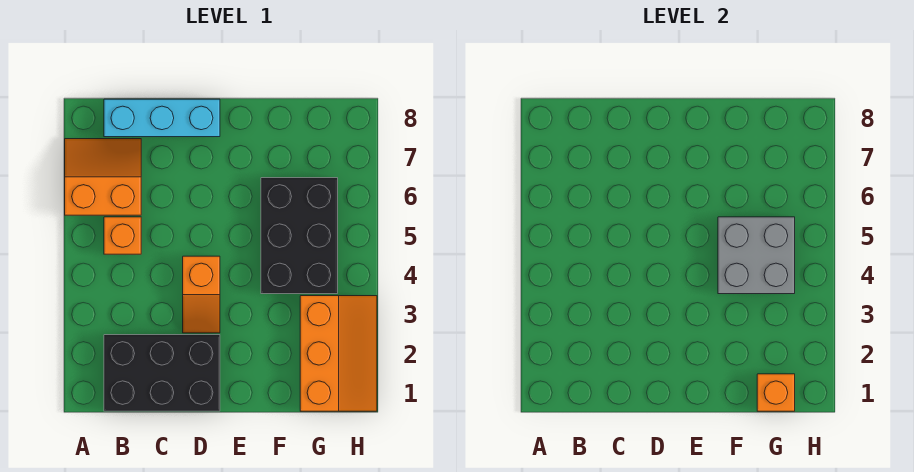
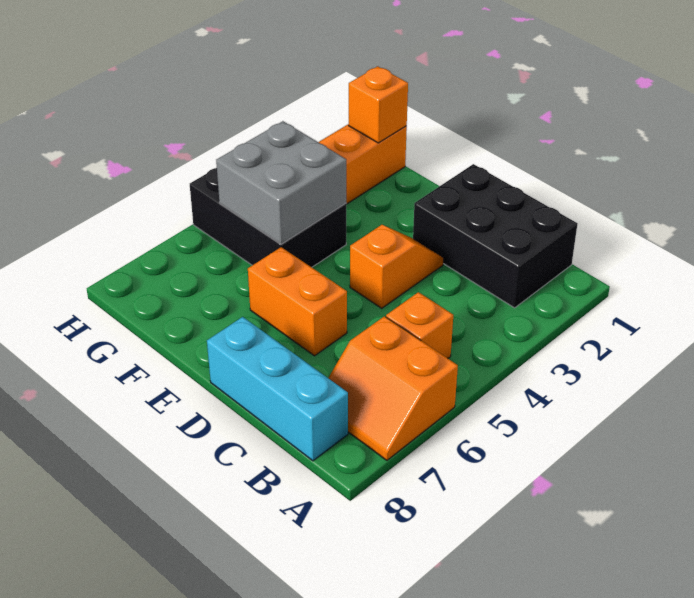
none -> orange brick D6:E6 level 1
black brick F4:G6 level 1 -> black brick F4:H5 level 1

